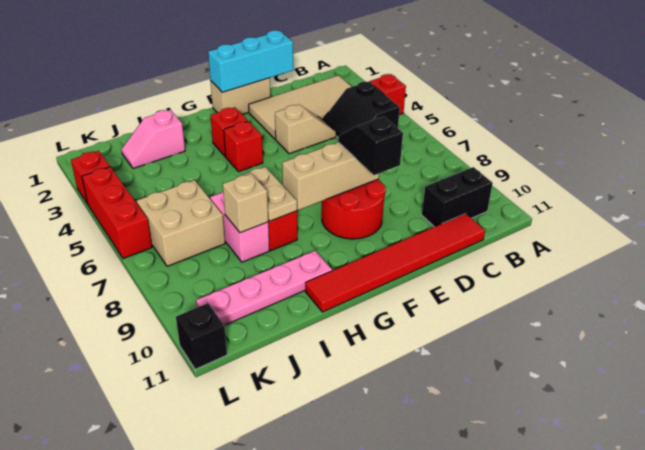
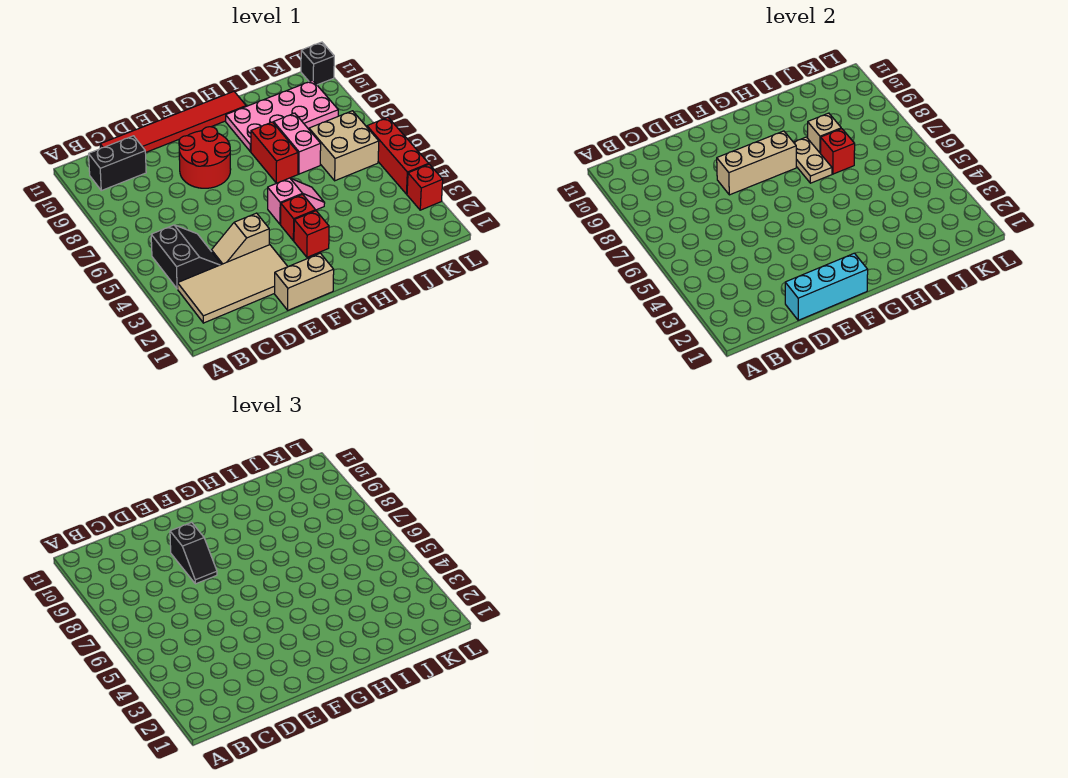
red brick A4 level 1 -> red brick I7 level 2
pink plate H10:K10 level 1 -> pink plate H9:K10 level 1
pink slope I2:J2 level 1 top I -> pink slope G5:H5 level 1 top G

